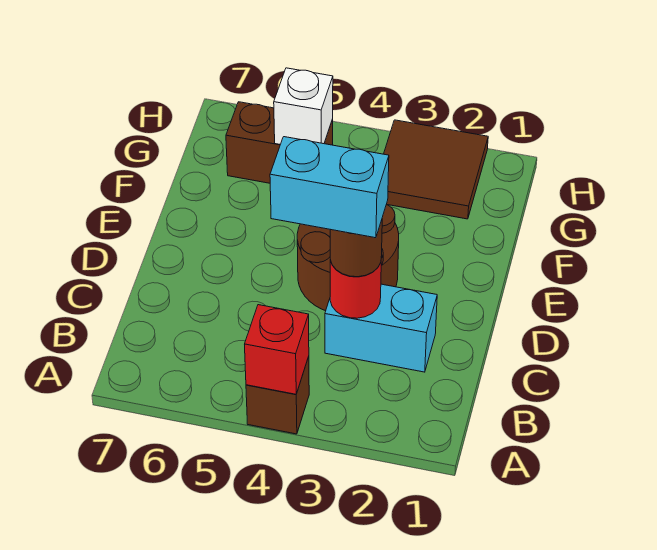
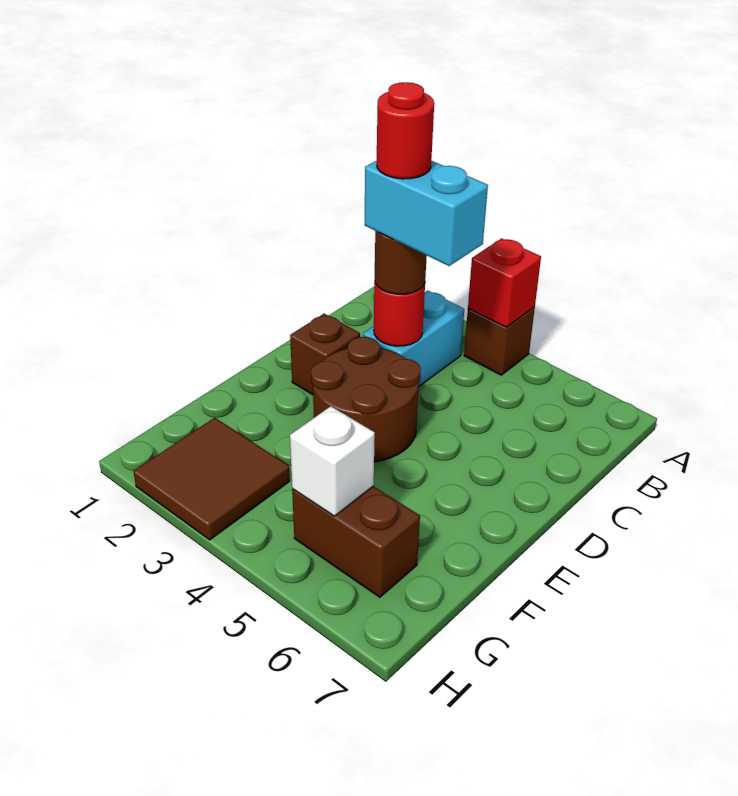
cyan brick C2:C3 level 1 -> cyan brick B3:C3 level 1
none -> red round brick C3 level 5
none -> brown brick D2 level 1

